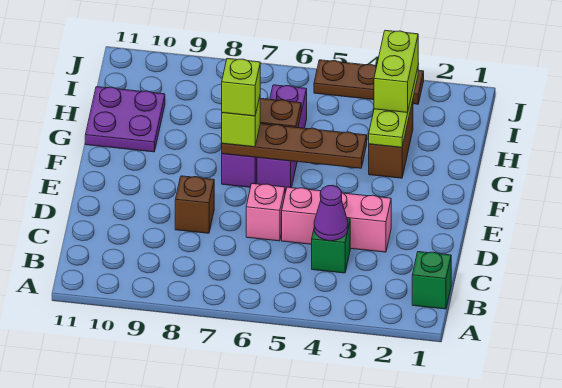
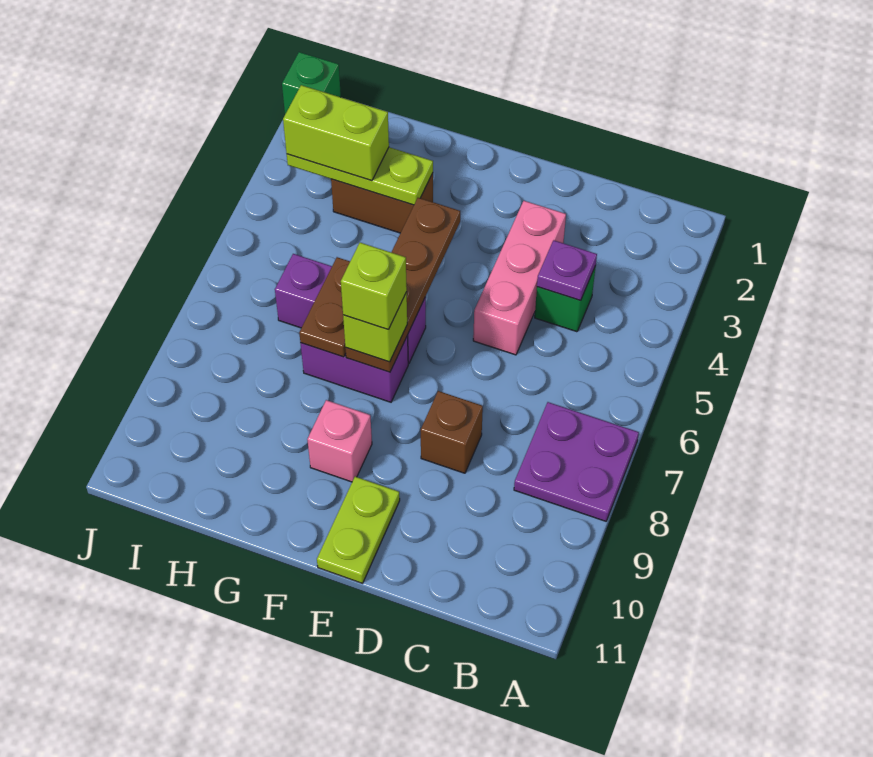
green brick B1 level 1 -> green brick J1 level 1
purple cone C4 level 2 -> purple plate C4 level 2
pink brick D6 level 1 -> pink brick F9 level 1
none -> lime plate E10:E11 level 1
purple plate G10:H11 level 1 -> purple plate A7:B8 level 1
brown plate J3:J5 level 1 -> none

